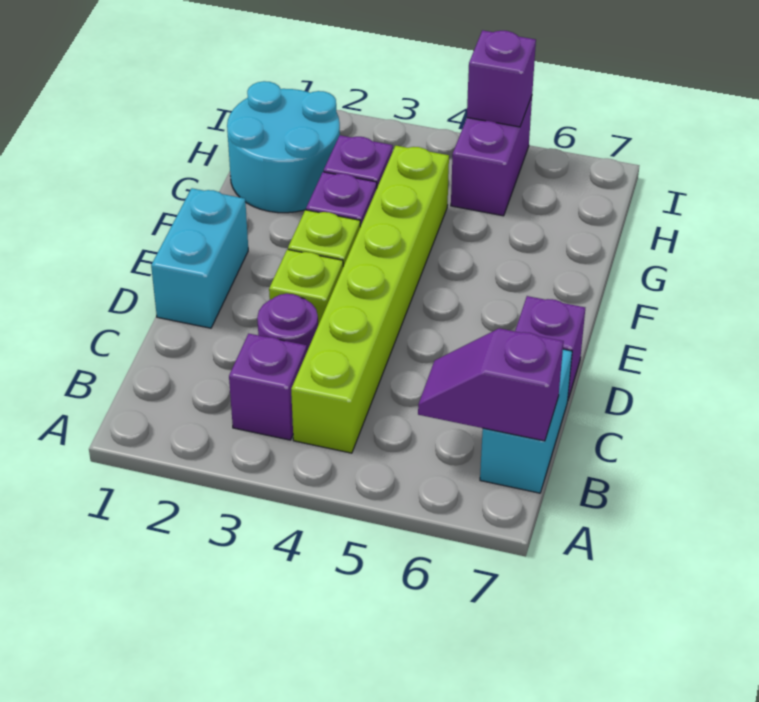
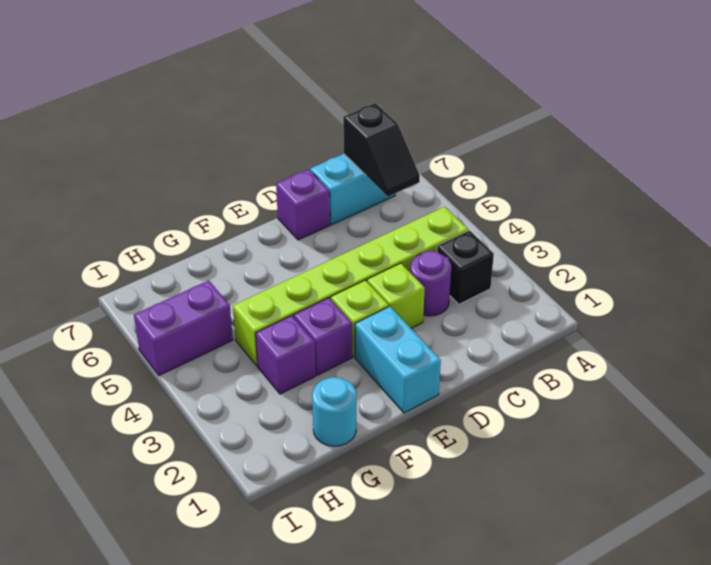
purple brick B3 level 1 -> black brick B3 level 1
purple slope B6:B7 level 2 top 7 -> black slope B6:B7 level 2 top 7
cyan brick D1:E1 level 1 -> cyan brick E1:E2 level 1
cyan round brick G1:H2 level 1 -> cyan round brick G1 level 1
purple brick I5 level 2 -> none

